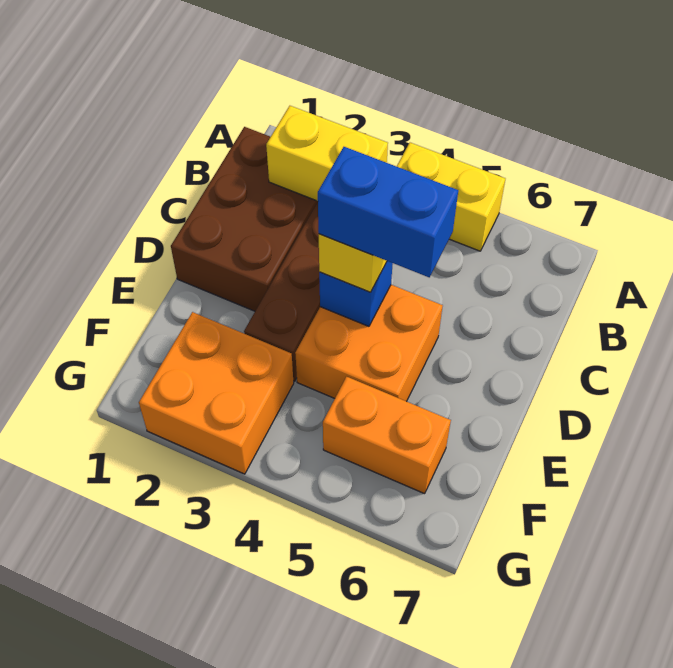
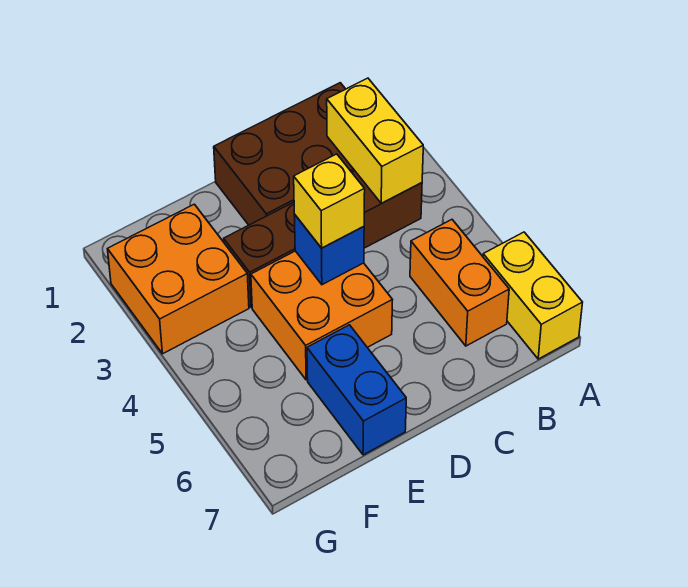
yellow brick A4:A5 level 1 -> yellow brick A6:A7 level 1
blue brick D4:D5 level 4 -> blue brick E6:E7 level 1
orange brick F5:F6 level 1 -> orange brick B5:B6 level 1

